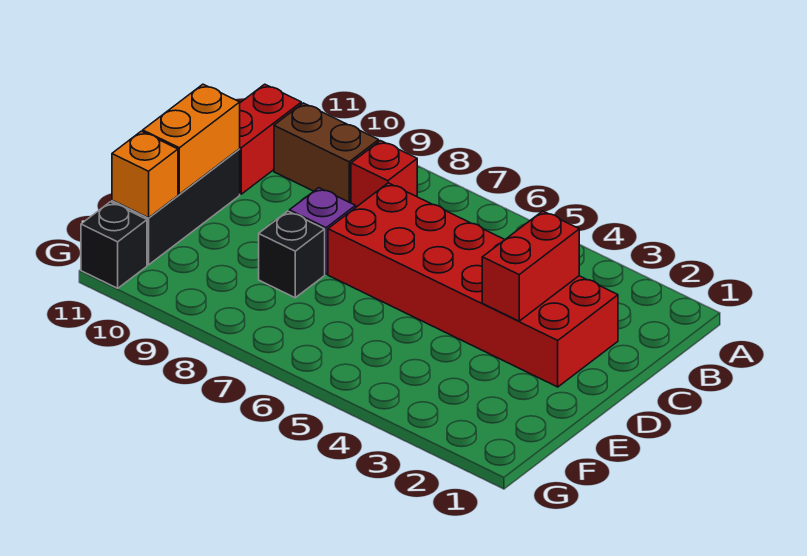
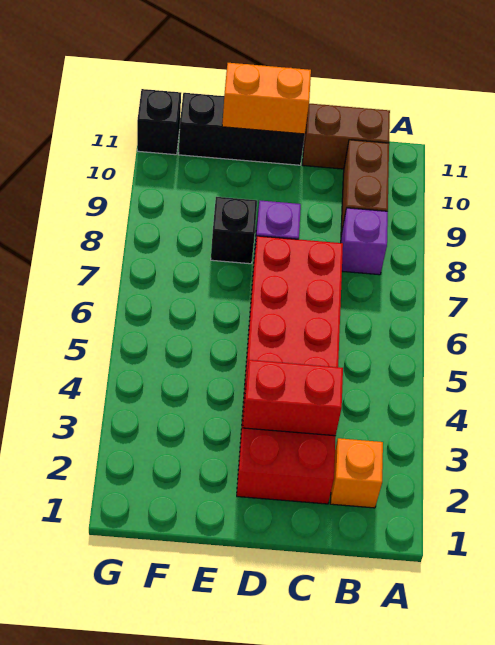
red brick B8 level 1 -> purple brick B8 level 1
red brick B11:C11 level 1 -> brown brick B11:C11 level 1
orange brick F11 level 2 -> orange brick B2 level 1

